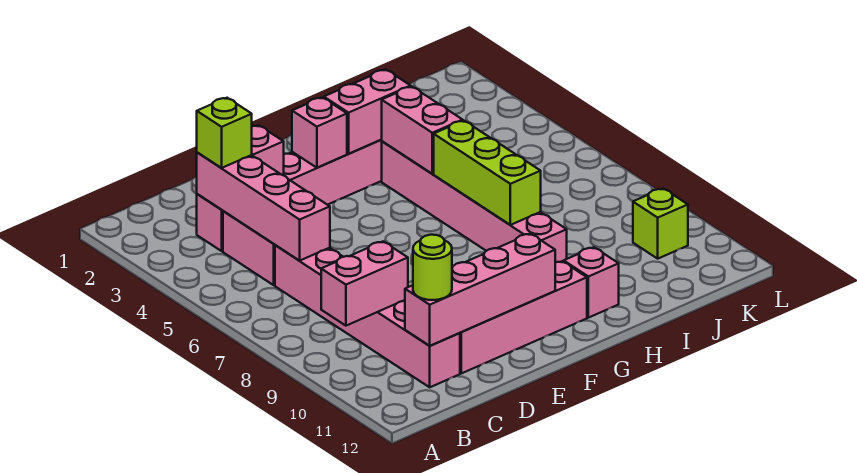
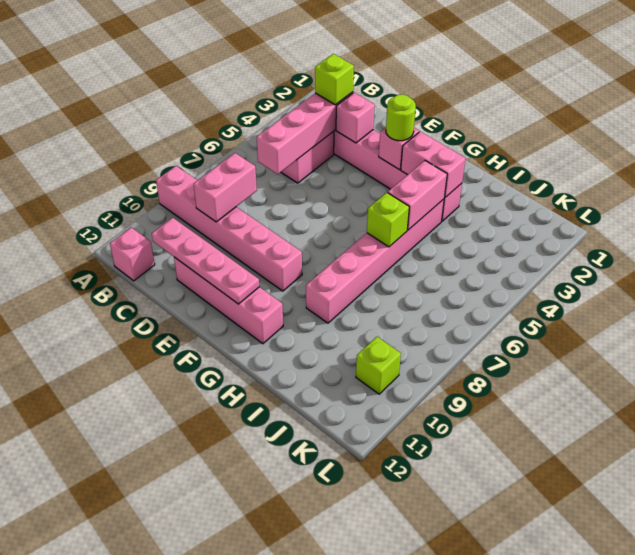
pink brick B9:C9 level 2 -> pink brick C8:C9 level 2
pink brick C6:C11 level 1 -> pink brick A9:F9 level 1
pink brick C11:F11 level 2 -> pink plate C11:F11 level 2
lime round brick C11 level 3 -> lime round brick F3 level 3
lime brick H6:H8 level 2 -> lime brick H6 level 2
pink brick H11 level 1 -> pink brick B12 level 1

